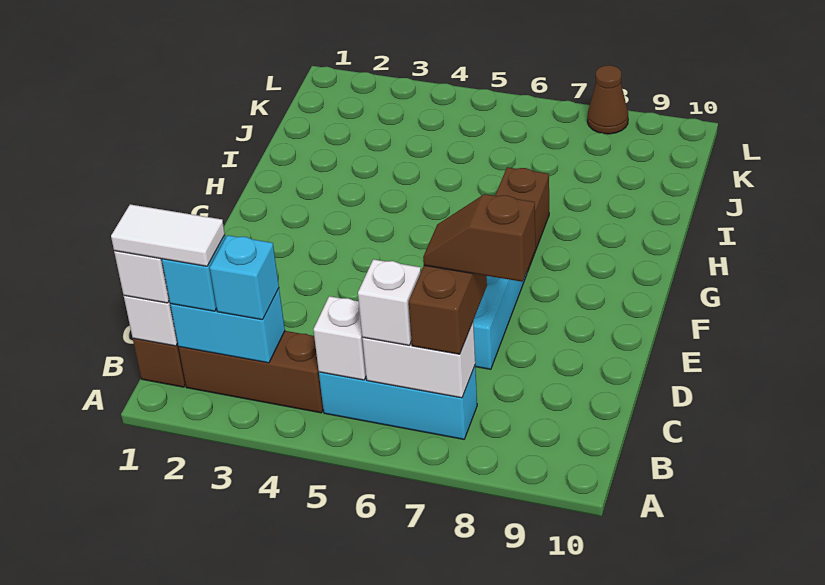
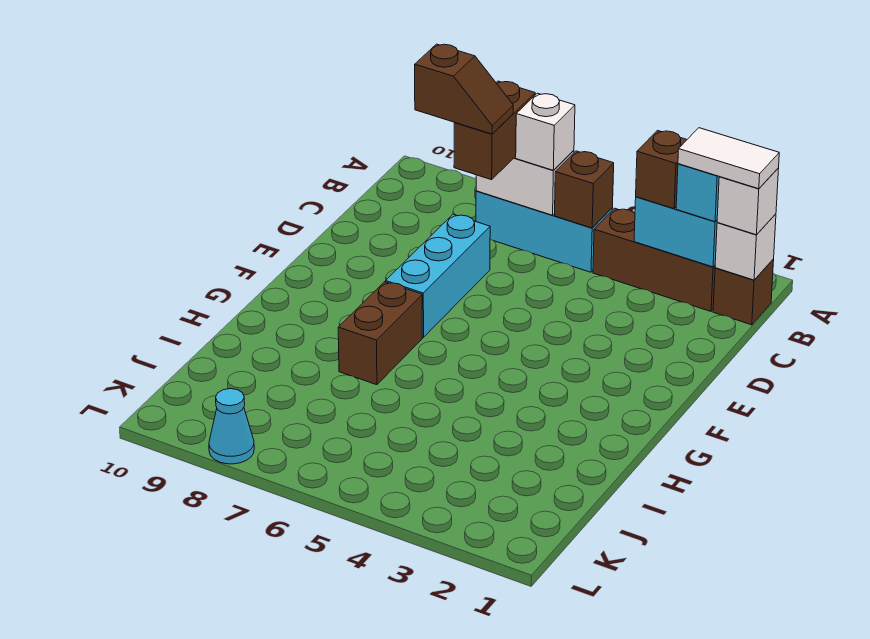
cyan brick B3 level 3 -> brown brick B3 level 3
white brick B5 level 2 -> brown brick B5 level 2
brown cone L8 level 1 -> cyan cone L8 level 1

